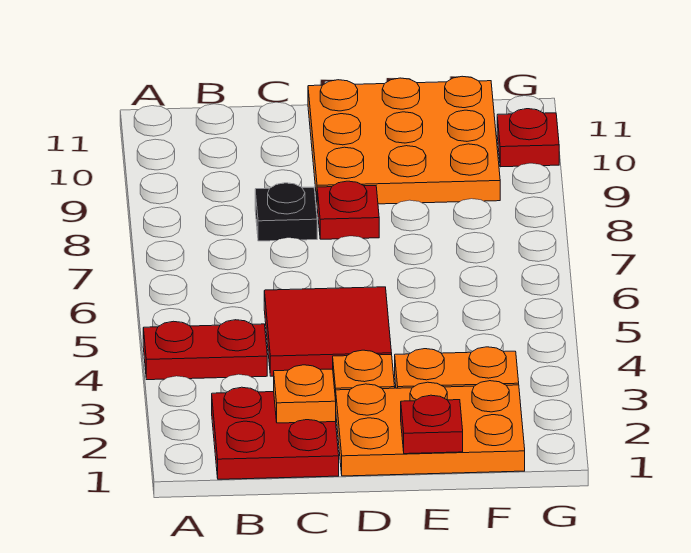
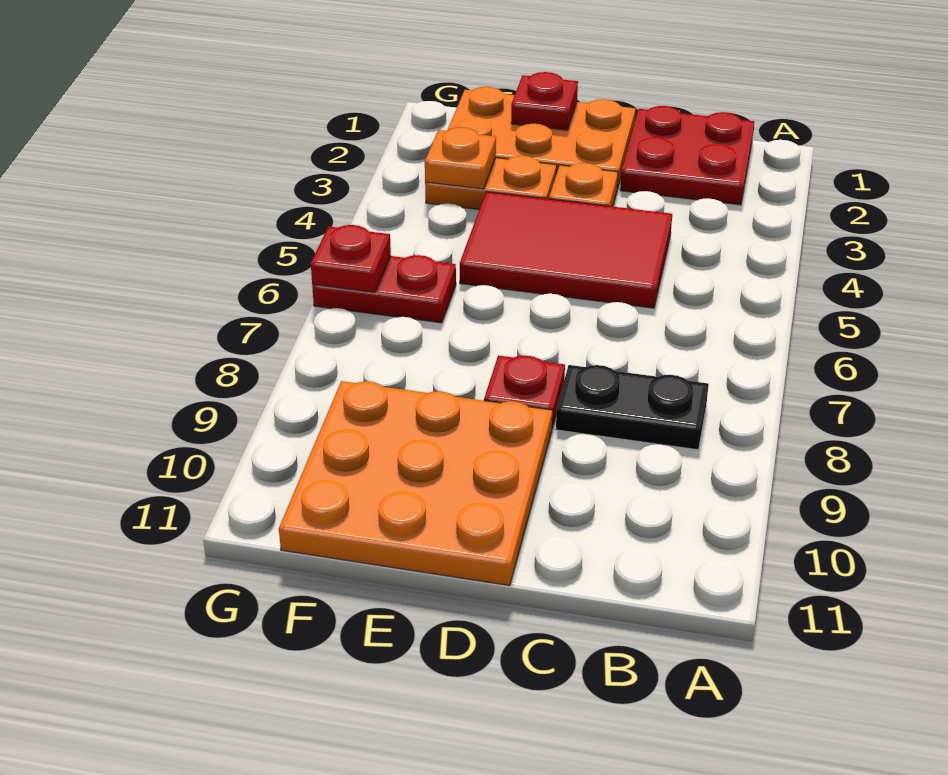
red plate A4:B4 level 1 -> red plate F6:G6 level 1
orange plate C2 level 2 -> orange plate F3 level 2
red tile C4:D5 level 1 -> red tile C4:E5 level 1
black plate C8 level 1 -> black plate B8:C8 level 1
red plate G10 level 1 -> red plate G6 level 2

